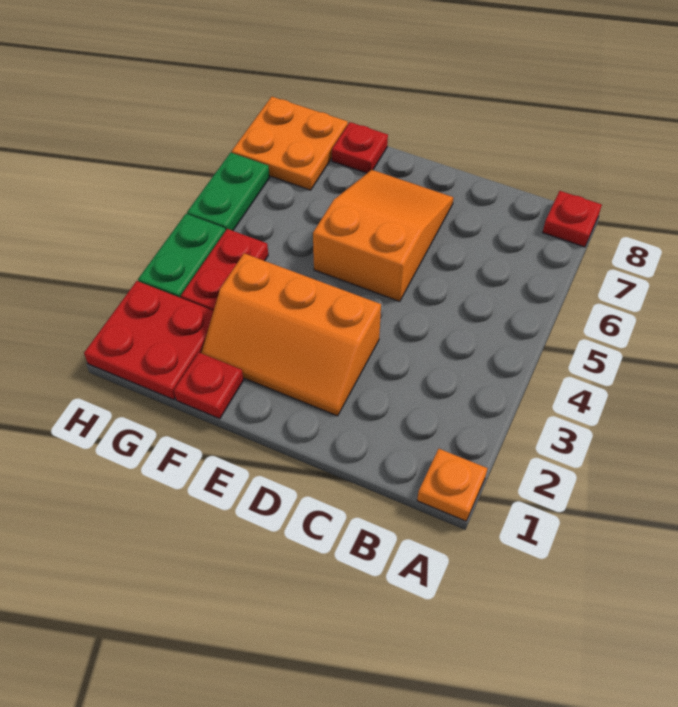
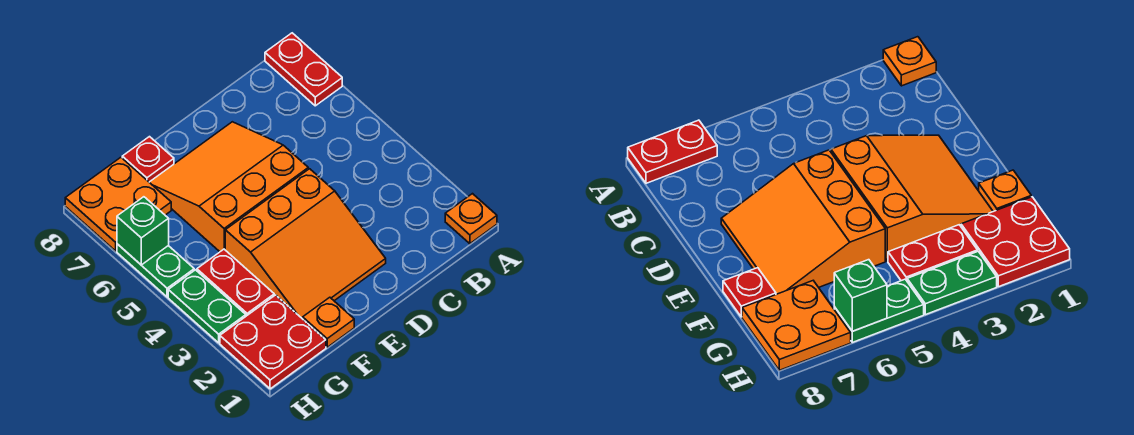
red plate A8 level 1 -> red plate A7:A8 level 1
orange slope D2:F3 level 1 top 3 -> orange slope D2:F4 level 1 top 4
orange slope D5:E7 level 1 top 5 -> orange slope D5:F7 level 1 top 5
red plate F1 level 1 -> orange plate F1 level 1
none -> green brick H6 level 2

